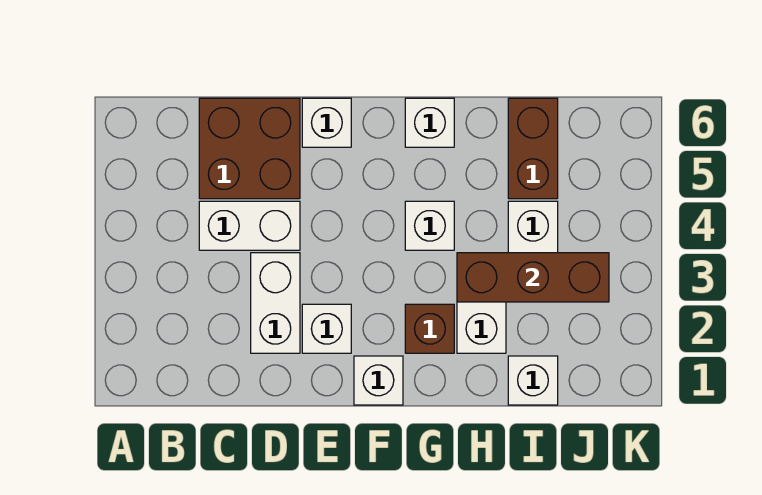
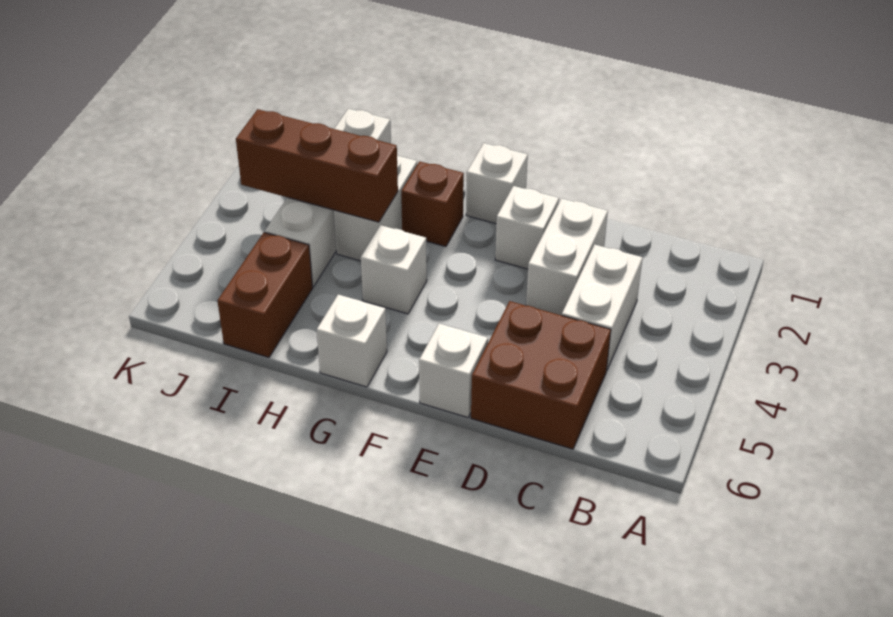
white brick C4:D4 level 1 -> white brick C3:C4 level 1

